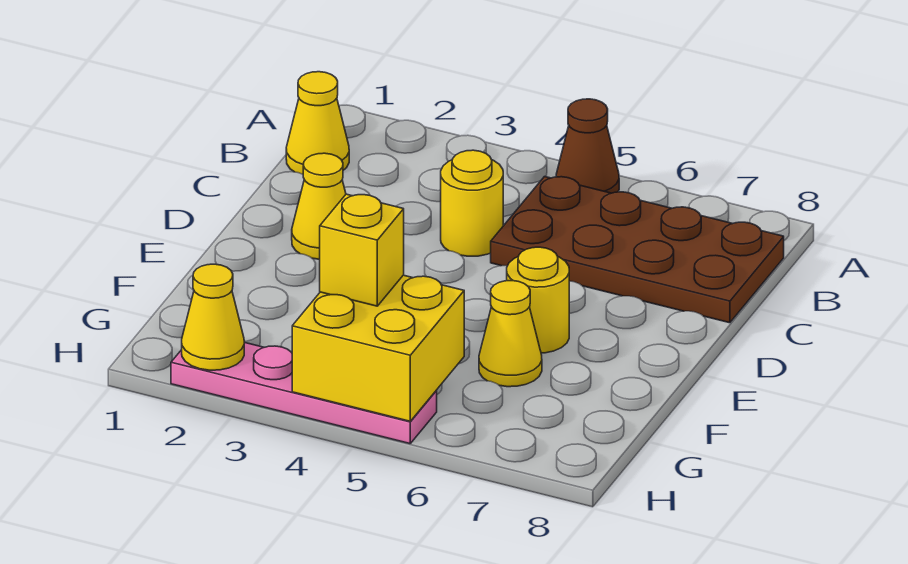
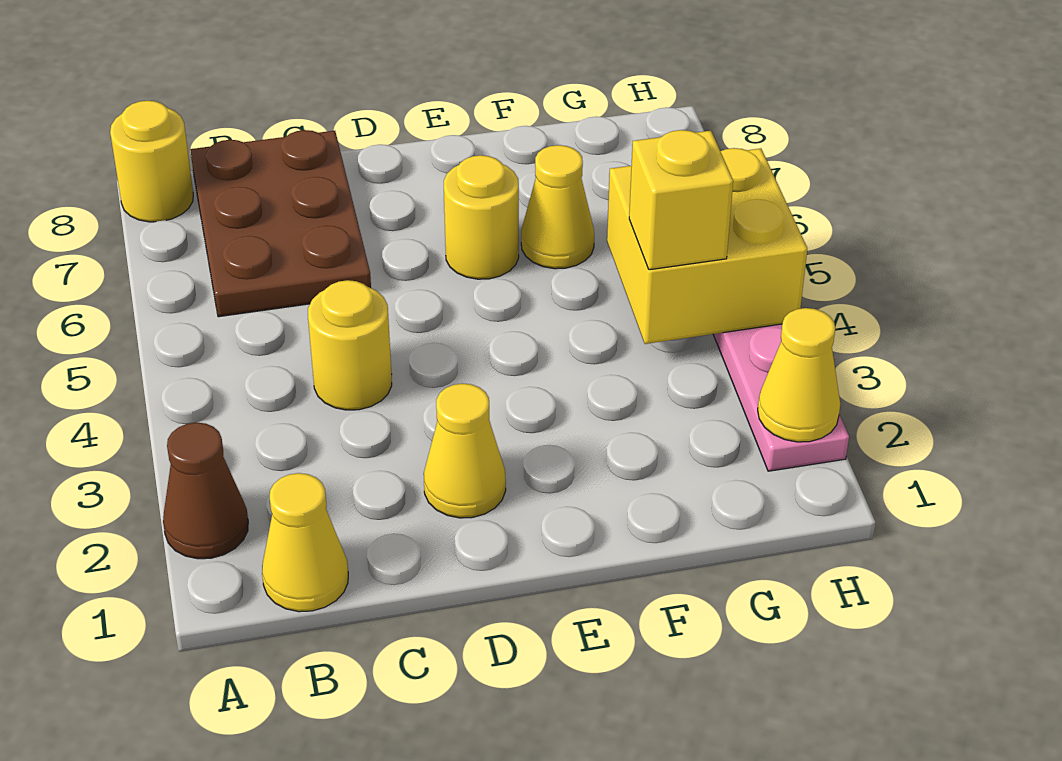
brown cone A5 level 1 -> brown cone A2 level 1
none -> yellow round brick A8 level 1
brown plate B5:C8 level 1 -> brown plate B6:C8 level 1

